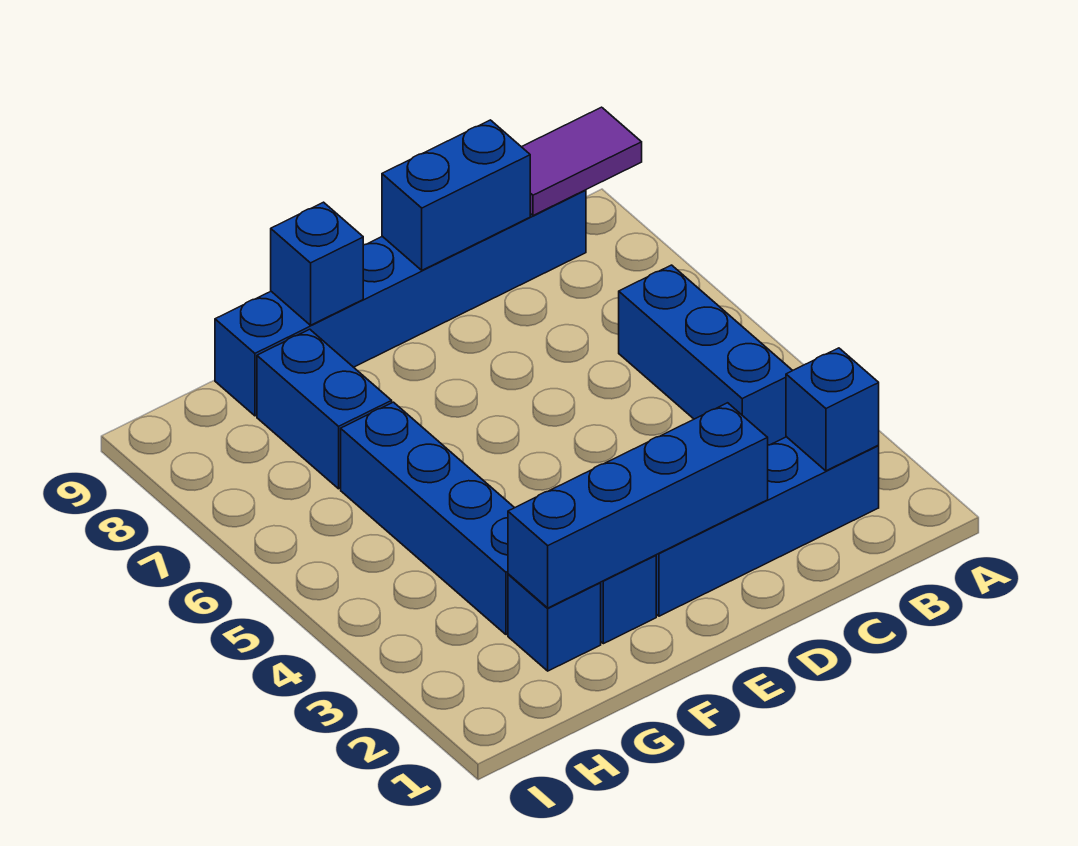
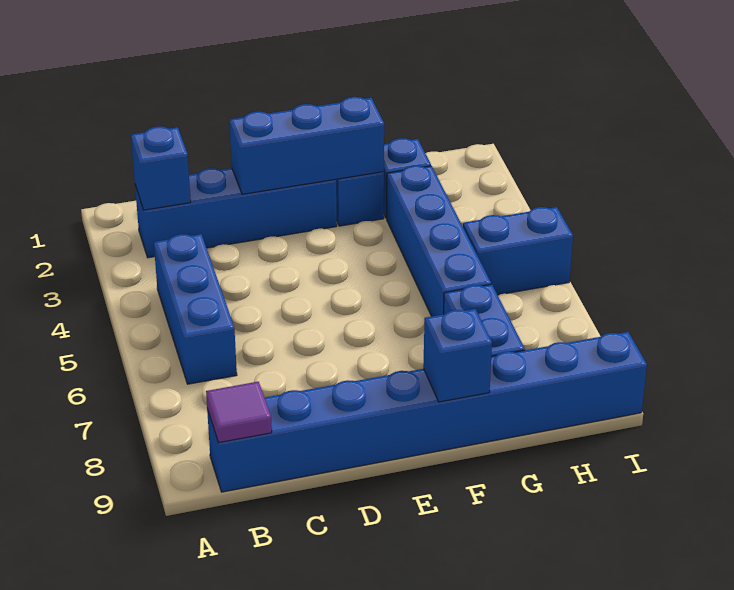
purple tile A9:B9 level 2 -> purple tile B9 level 2
blue brick B9:G9 level 1 -> blue brick B9:I9 level 1
blue brick C9:D9 level 2 -> blue brick H5:I5 level 1
blue brick D2:G2 level 2 -> blue brick D2:F2 level 2

